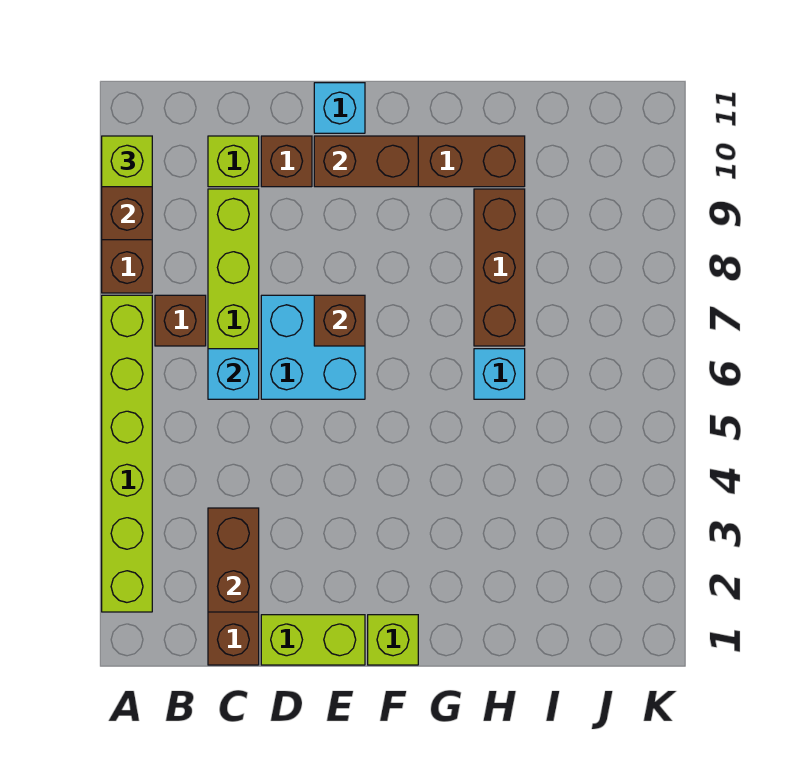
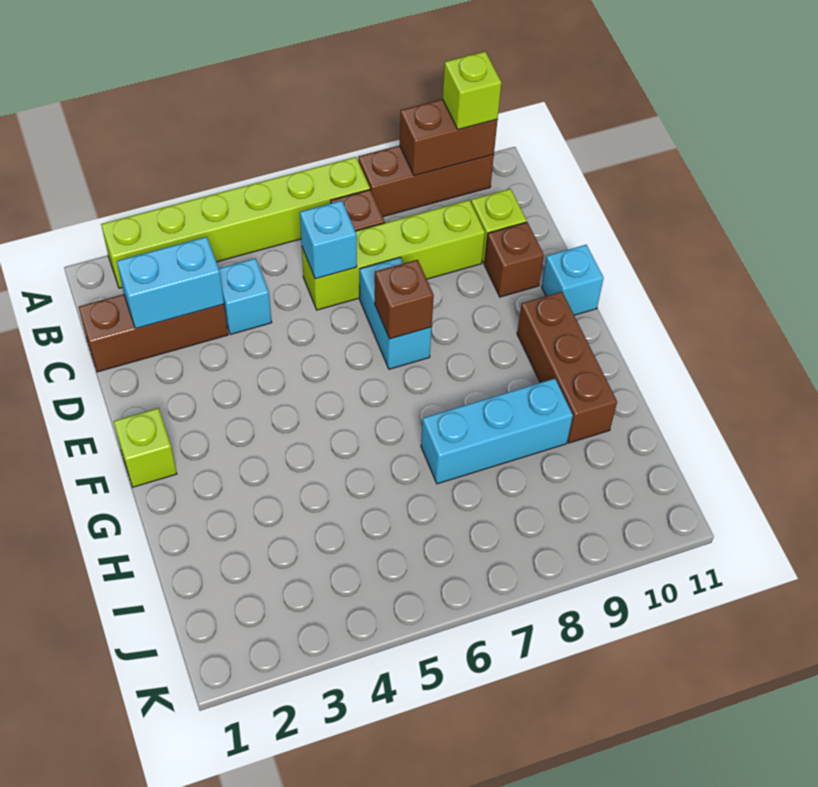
brown brick C2:C3 level 2 -> cyan brick C2:C3 level 2
lime brick D1:E1 level 1 -> none
cyan brick D6:E7 level 1 -> cyan brick D7:E7 level 1
brown brick E10:F10 level 2 -> none
cyan brick H6 level 1 -> cyan brick C4 level 1
brown brick H7:H9 level 1 -> cyan brick H7:H9 level 1

